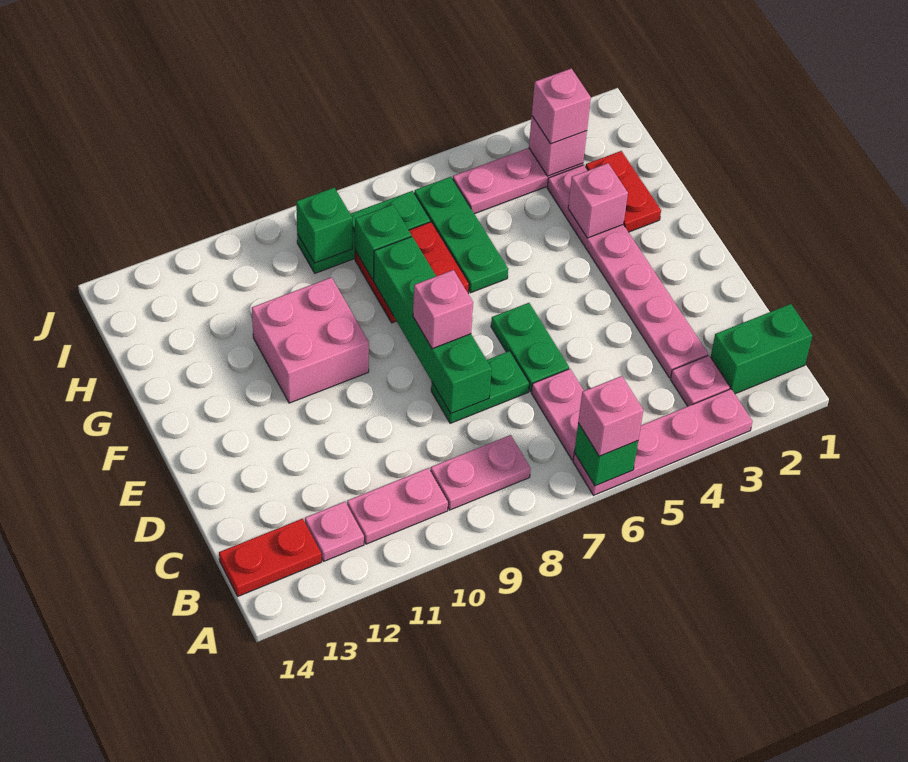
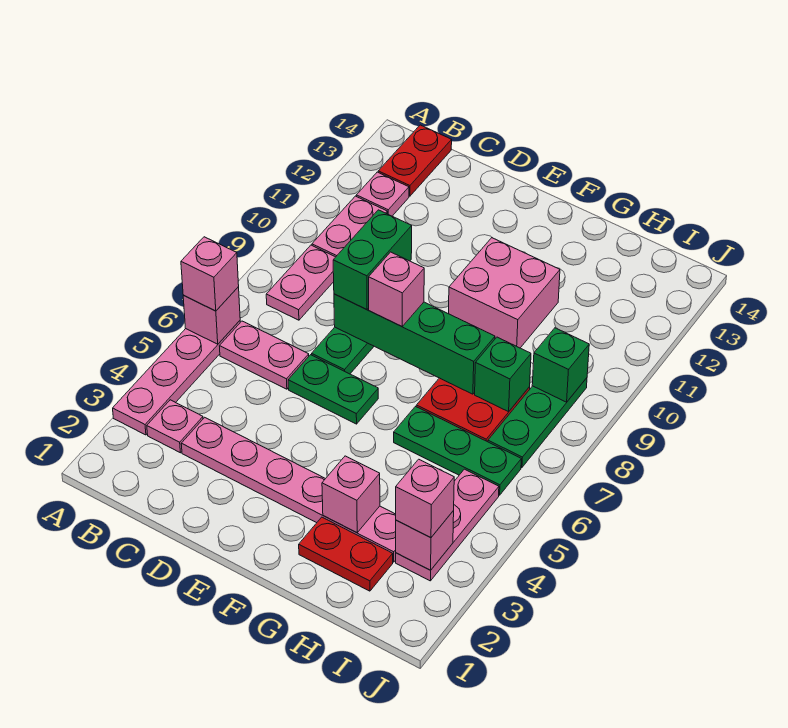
green brick A6 level 2 -> pink brick A6 level 2
green brick B1:B2 level 1 -> green brick D8:D9 level 3

